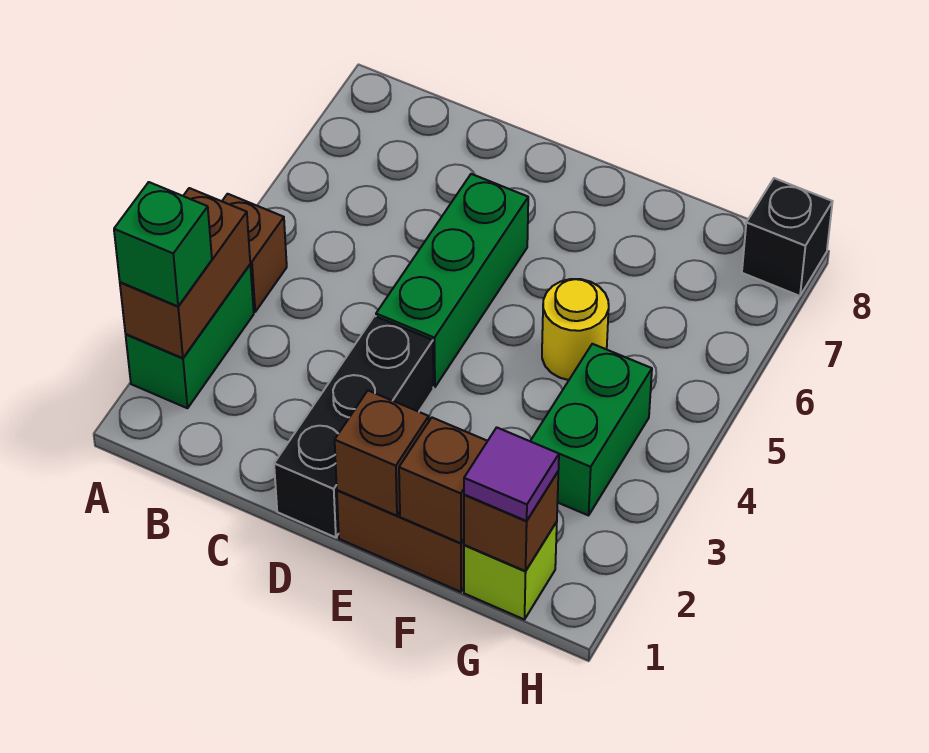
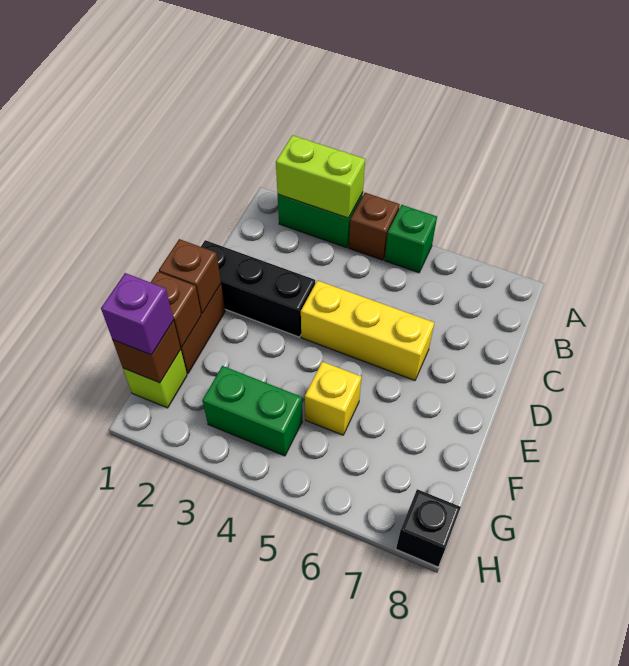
brown brick A2:A3 level 2 -> lime brick A2:A3 level 2
green brick A2 level 3 -> green brick A5 level 1
green brick D4:D6 level 1 -> yellow brick D4:D6 level 1
yellow round brick F5 level 1 -> yellow brick F5 level 1
purple tile G1 level 3 -> purple brick G1 level 3

